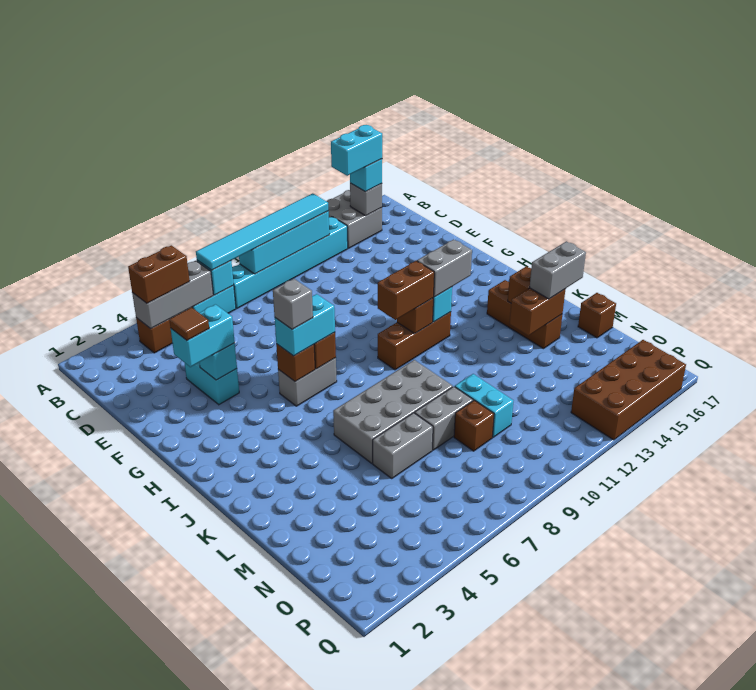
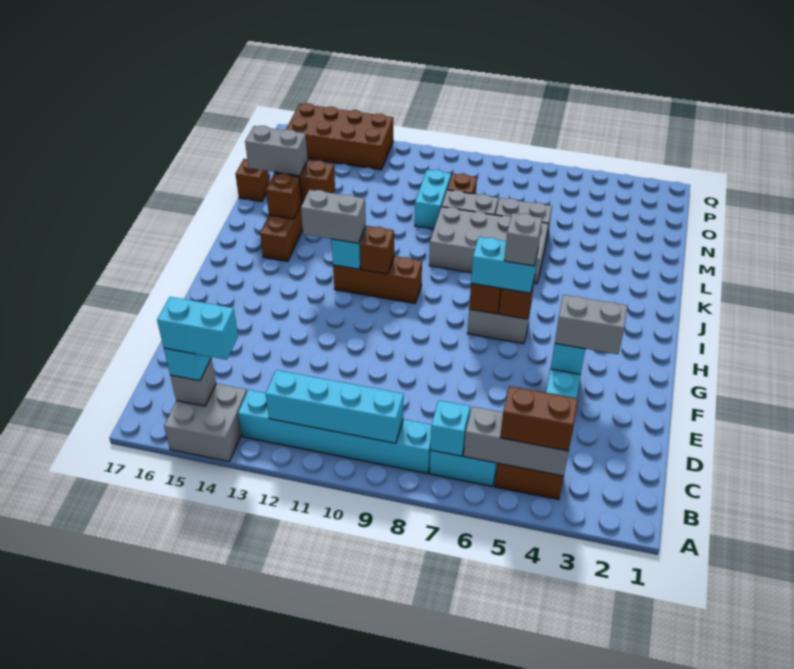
cyan tile B7:B12 level 3 -> none
cyan brick F3:F4 level 3 -> grey brick F3:F4 level 3
brown tile F3 level 4 -> none
brown brick I10:I11 level 3 -> none

